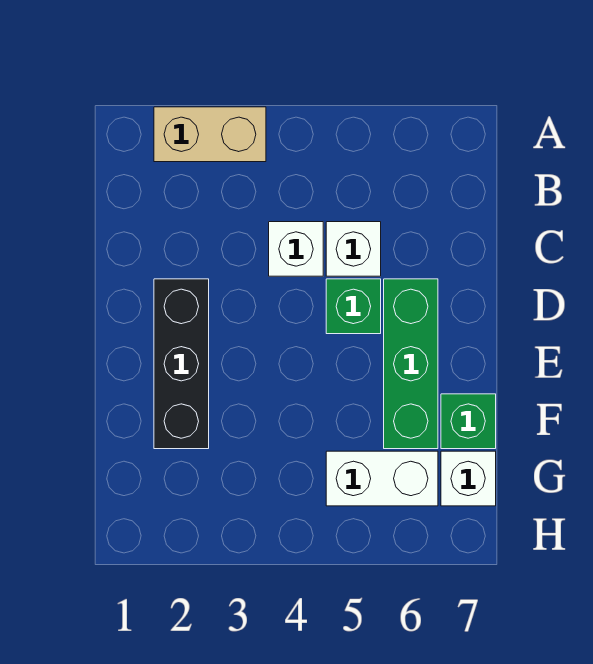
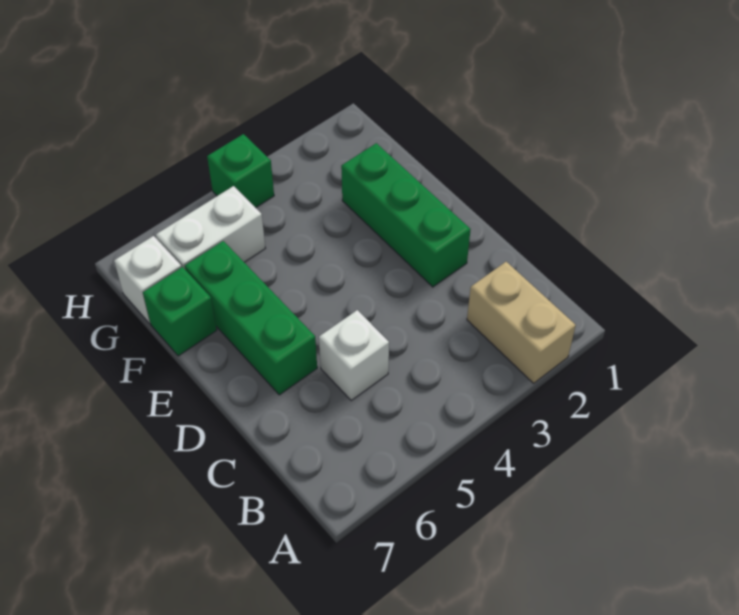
tan brick A2:A3 level 1 -> tan brick A2:B2 level 1
white brick C4 level 1 -> none
black brick D2:F2 level 1 -> green brick D2:F2 level 1
green brick D5 level 1 -> green brick H4 level 1

